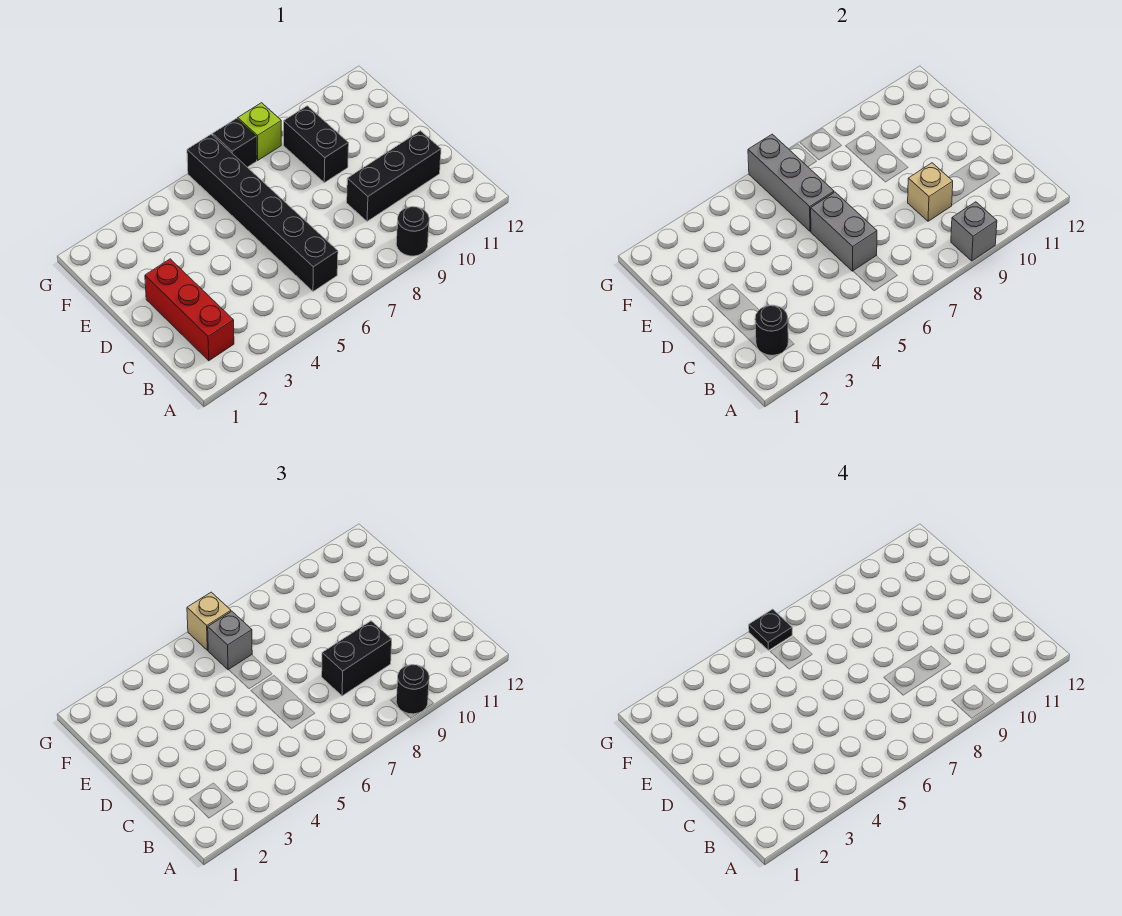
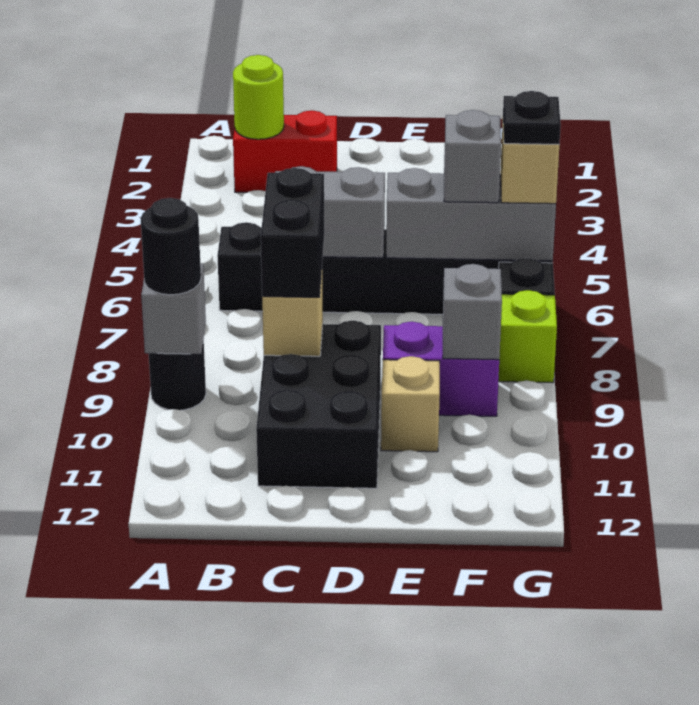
red brick B2:D2 level 1 -> red brick B2:C2 level 1
black round brick B2 level 2 -> lime round brick B2 level 2
black brick C9:C11 level 1 -> black brick C9:D11 level 1
black brick E9:F9 level 1 -> purple brick E9:F9 level 1
none -> tan brick E10 level 1
none -> grey brick F9 level 2

